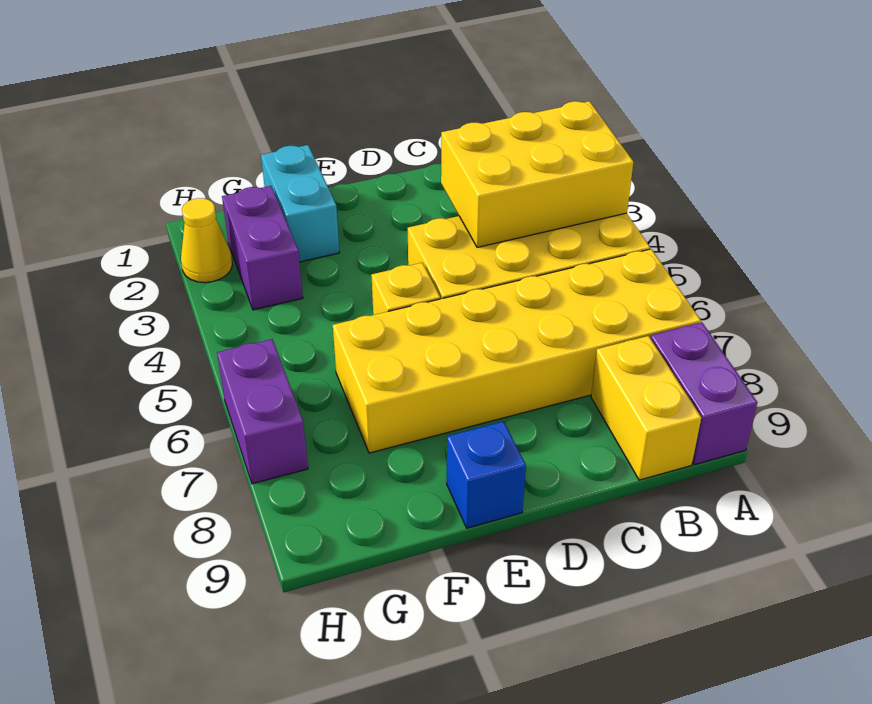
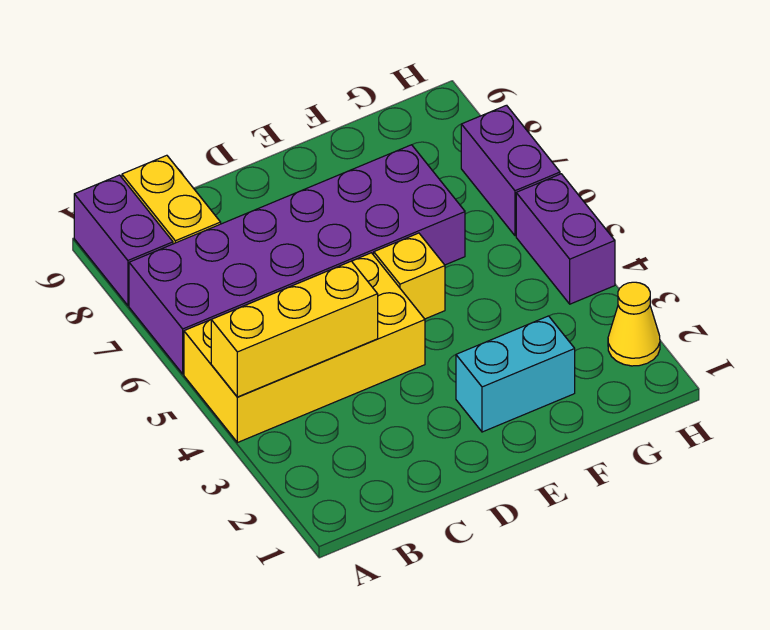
yellow brick A3:C4 level 2 -> yellow brick A4:C4 level 2
yellow brick A6:F7 level 1 -> purple brick A6:F7 level 1
blue brick E9 level 1 -> none
cyan brick F1:F2 level 1 -> cyan brick E2:F2 level 1
purple brick G2:G3 level 1 -> purple brick H4:H5 level 1

